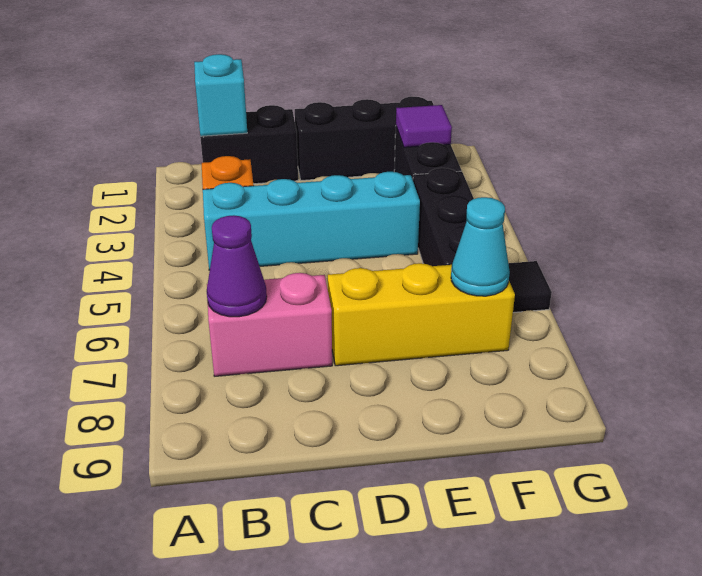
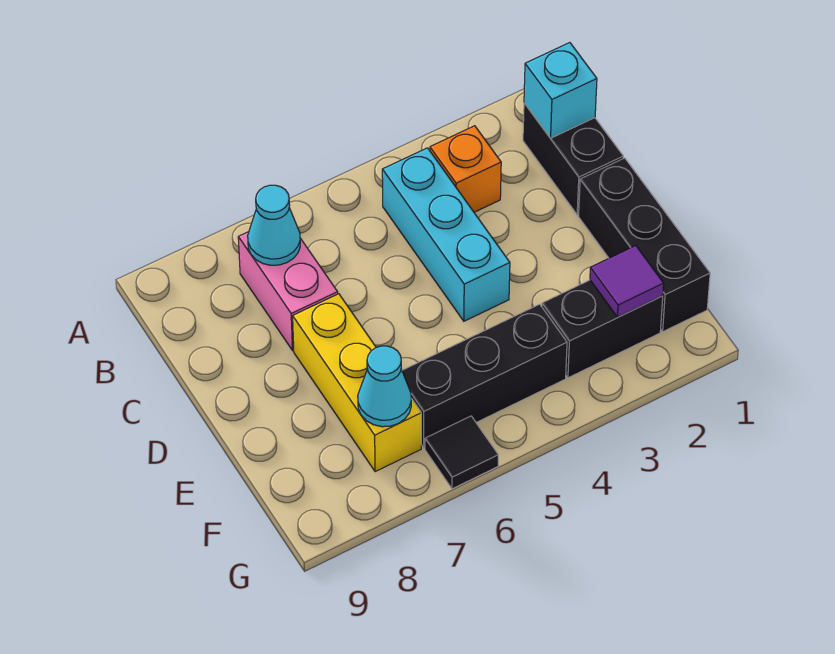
cyan brick B4:E4 level 1 -> cyan brick B4:D4 level 1
purple cone B7 level 2 -> cyan cone B7 level 2

